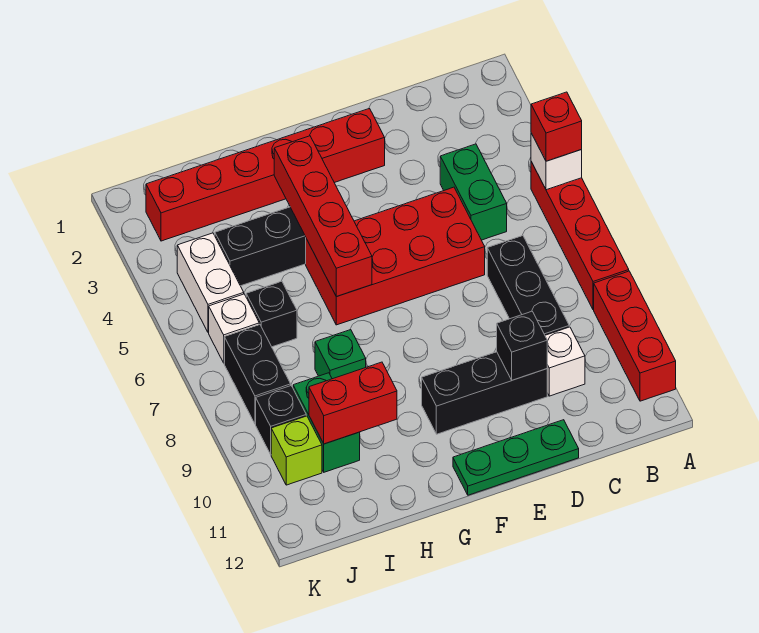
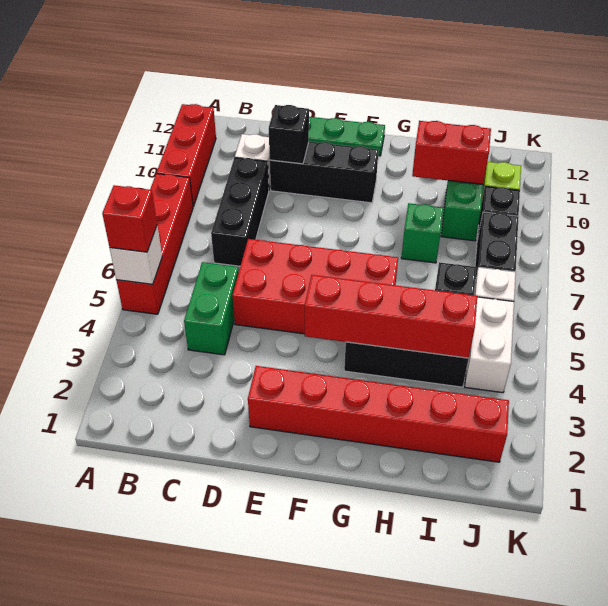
red brick G3:G6 level 2 -> red brick F4:I4 level 2

